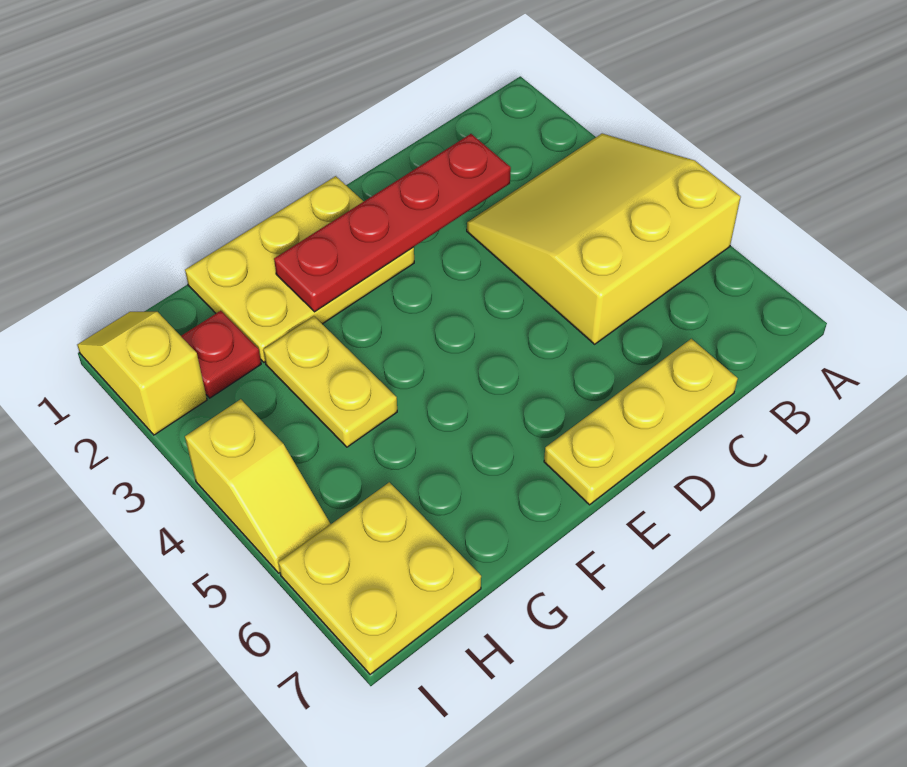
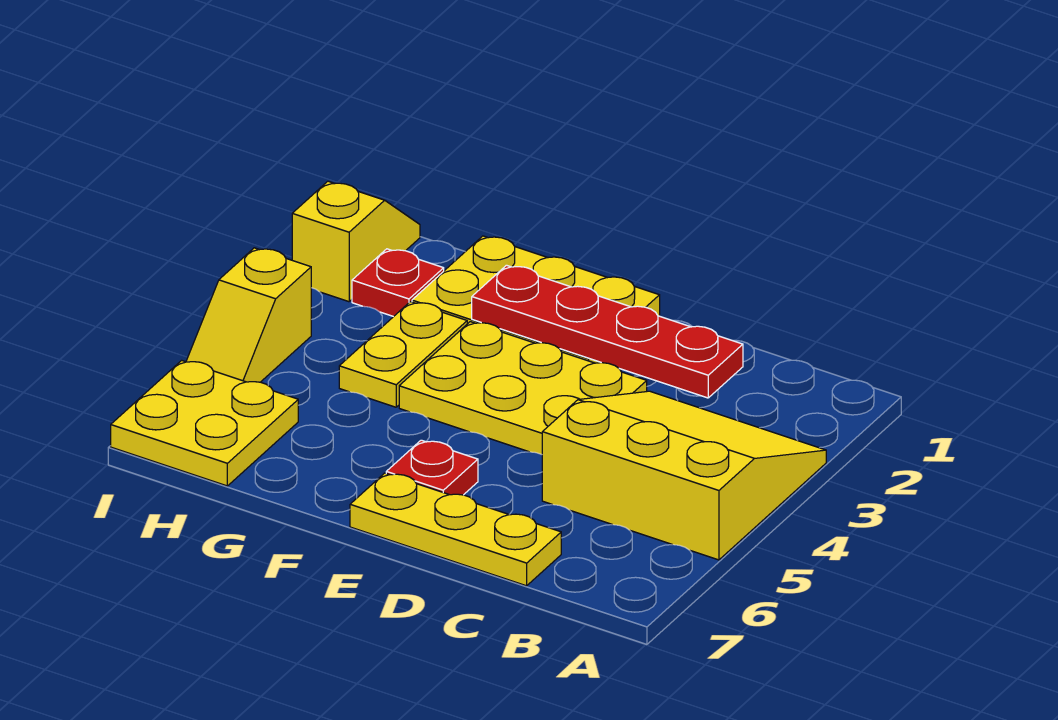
none -> yellow plate D3:F4 level 1
none -> red plate E6 level 1

